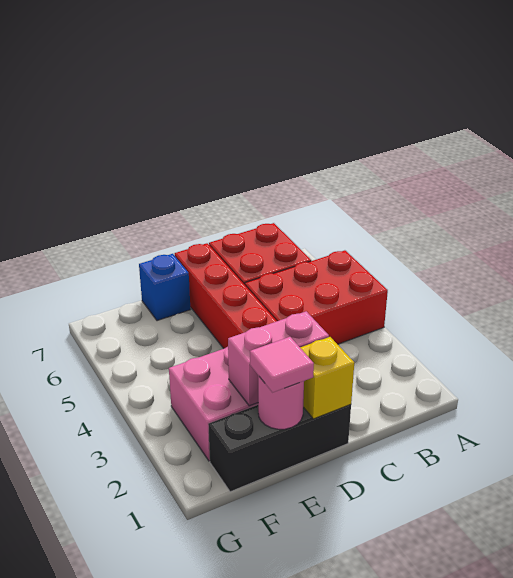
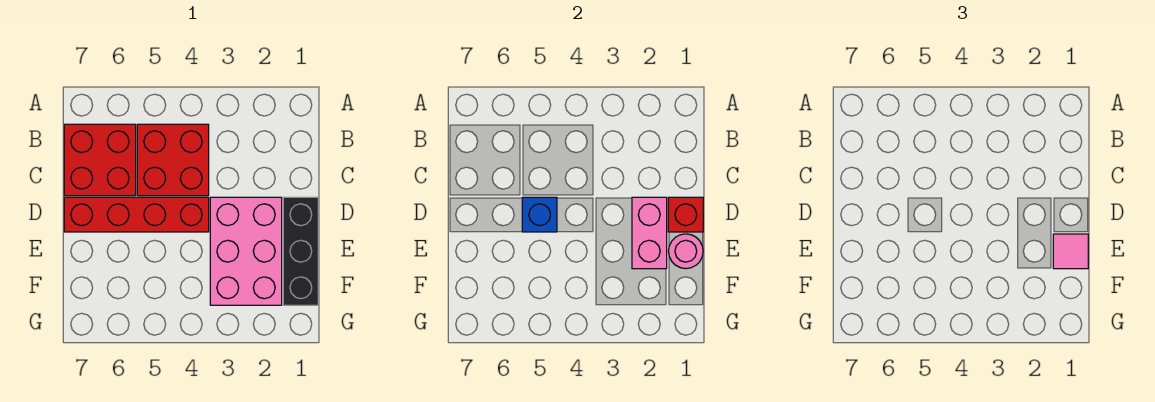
red brick A4:C5 level 1 -> red brick B4:C5 level 1
yellow brick D1 level 2 -> red brick D1 level 2
blue brick E7 level 1 -> blue brick D5 level 2

